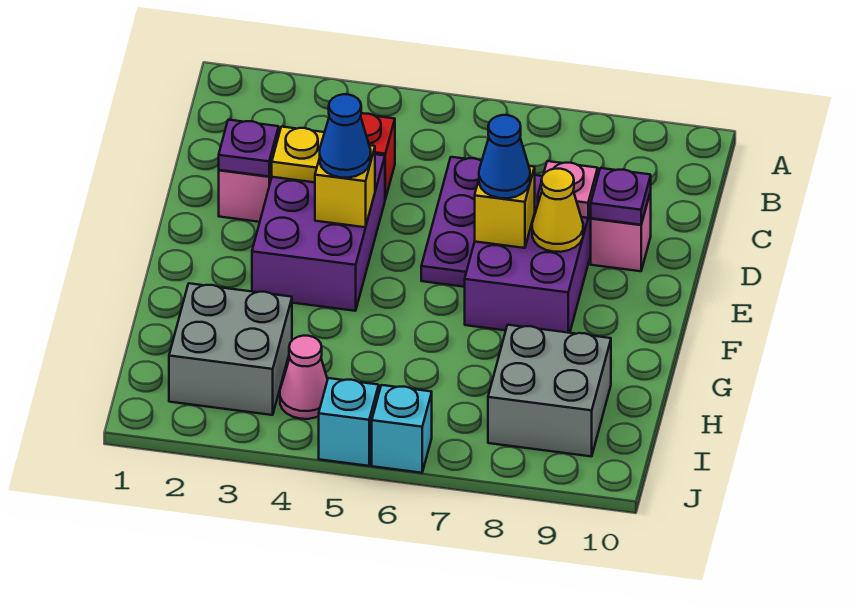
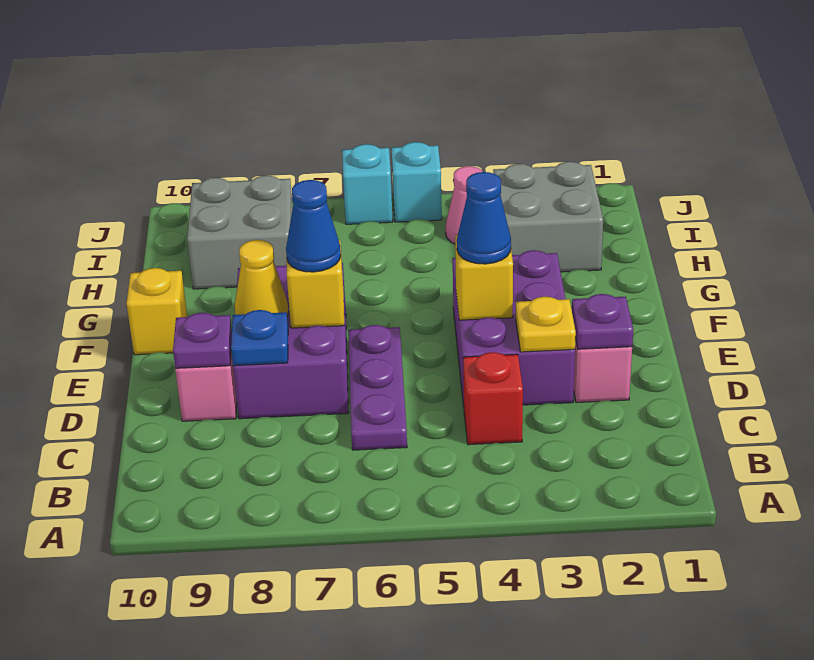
pink plate D8 level 2 -> blue plate D8 level 2
none -> yellow brick F10 level 1

